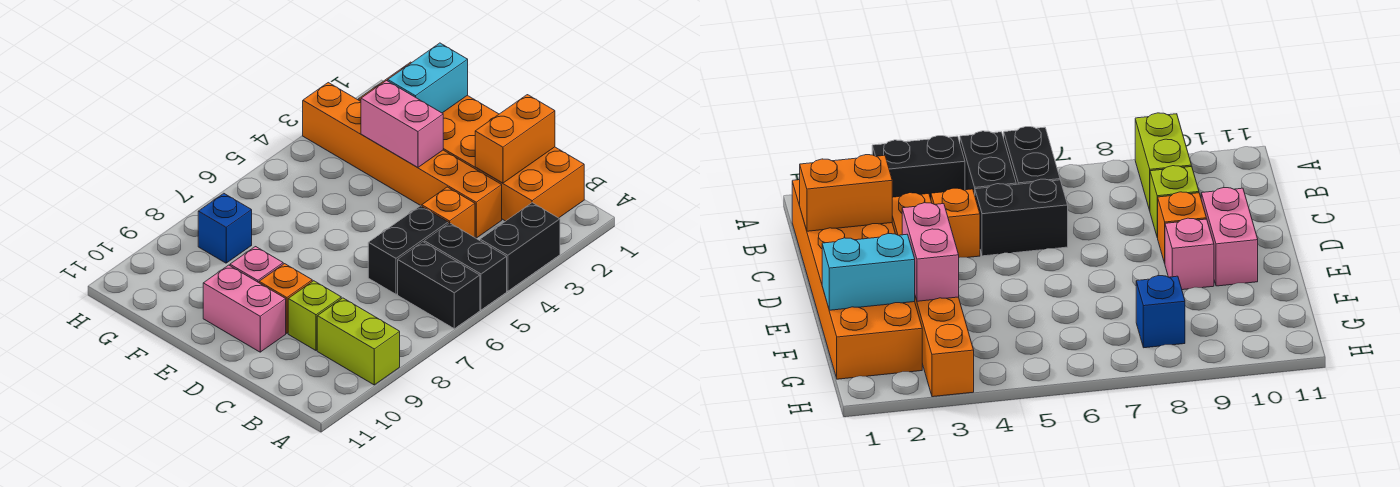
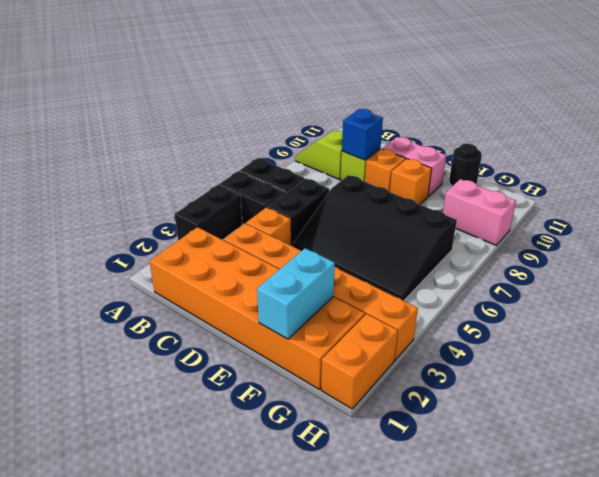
lime brick A9:B9 level 1 -> lime slope A9:B9 level 1 top B
orange brick C1:C2 level 2 -> orange brick H1:H2 level 1
none -> black slope D5:G7 level 1 top 7
pink brick E3:F3 level 2 -> pink brick G9:H9 level 1
pink brick E9 level 1 -> orange brick E9 level 1
none -> black round brick F11 level 1
blue brick G8 level 1 -> blue brick C9 level 2

